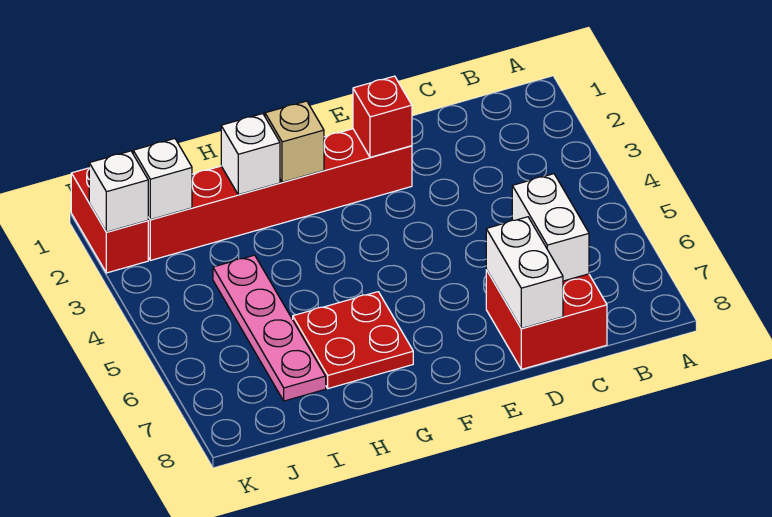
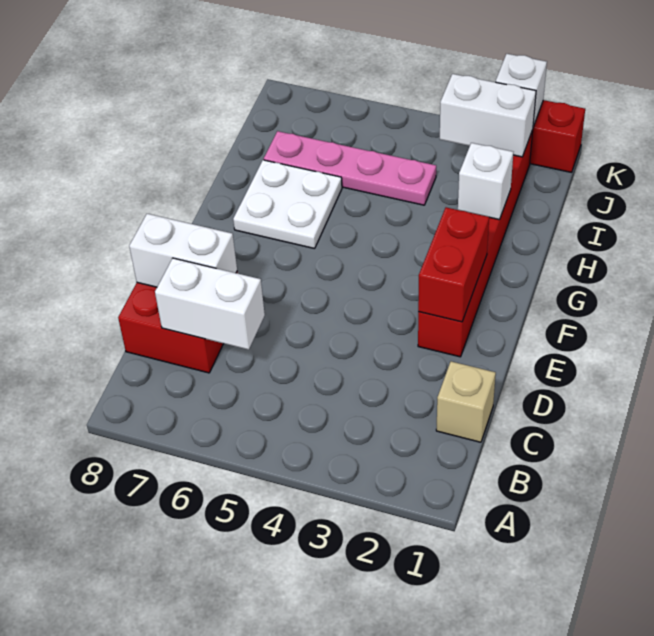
red brick E2 level 2 -> red brick E2:F2 level 2
tan brick G2 level 2 -> tan brick C1 level 1
red plate G6:H7 level 1 -> white plate G6:H7 level 1
white brick J2 level 2 -> white brick J2:J3 level 2

